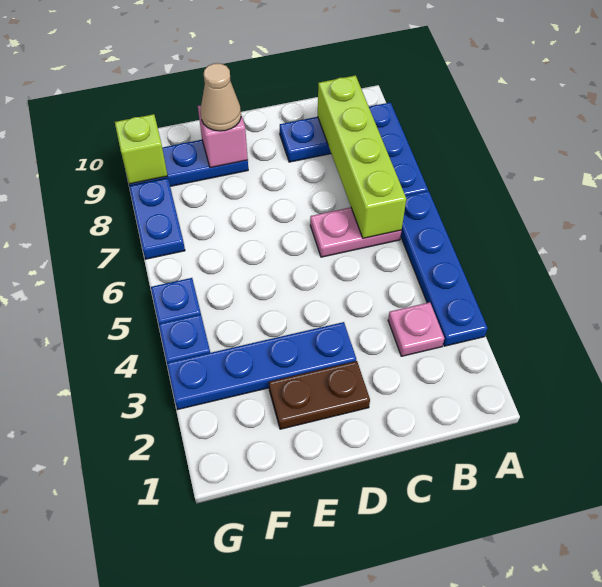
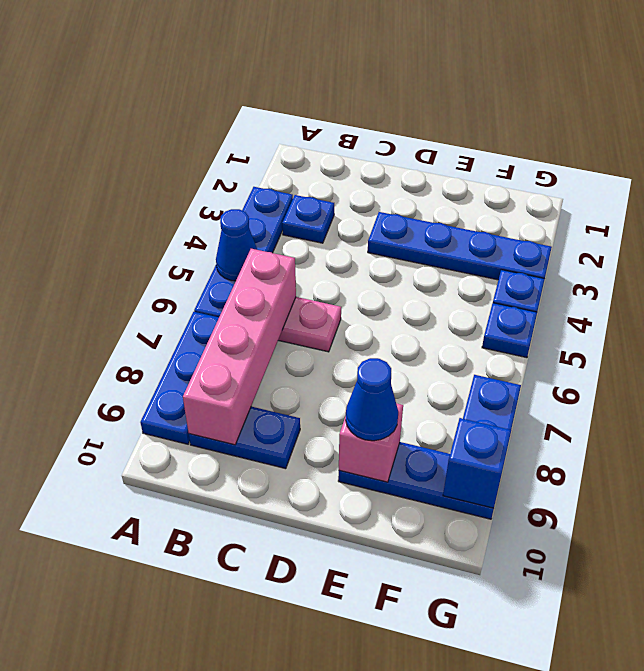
none -> blue cone A5 level 2
pink plate B3 level 1 -> blue plate B3 level 1
lime brick B6:B9 level 2 -> pink brick B6:B9 level 2
brown plate D2:E2 level 1 -> none
tan cone E9 level 3 -> blue cone E9 level 3
lime brick G9 level 2 -> blue brick G9 level 2

